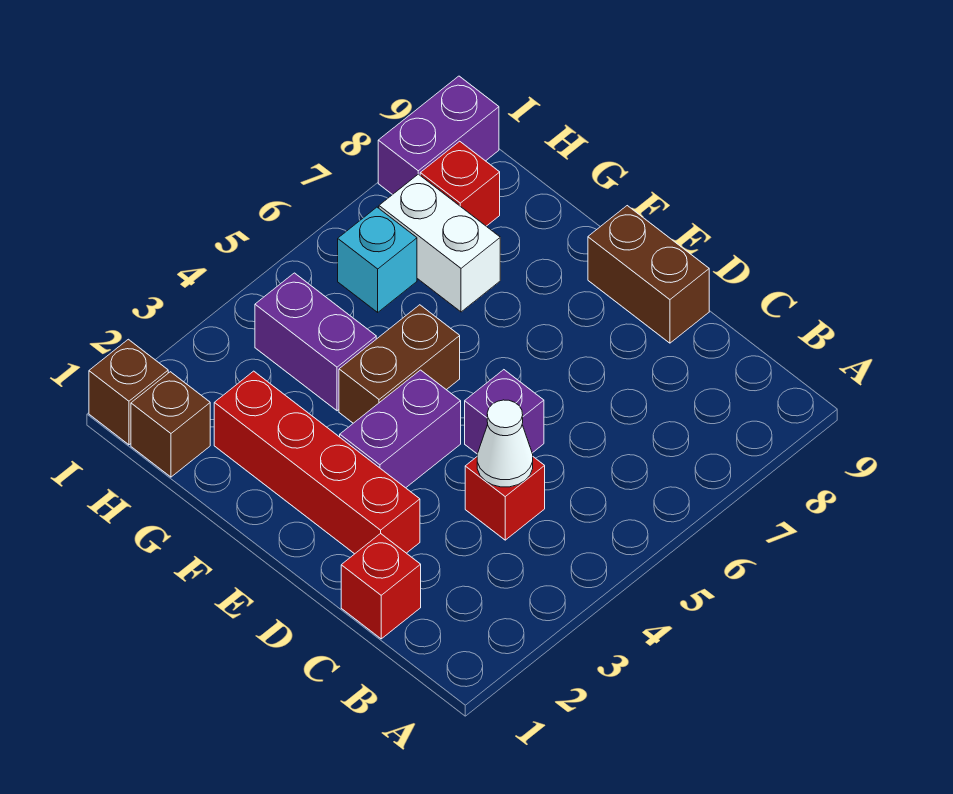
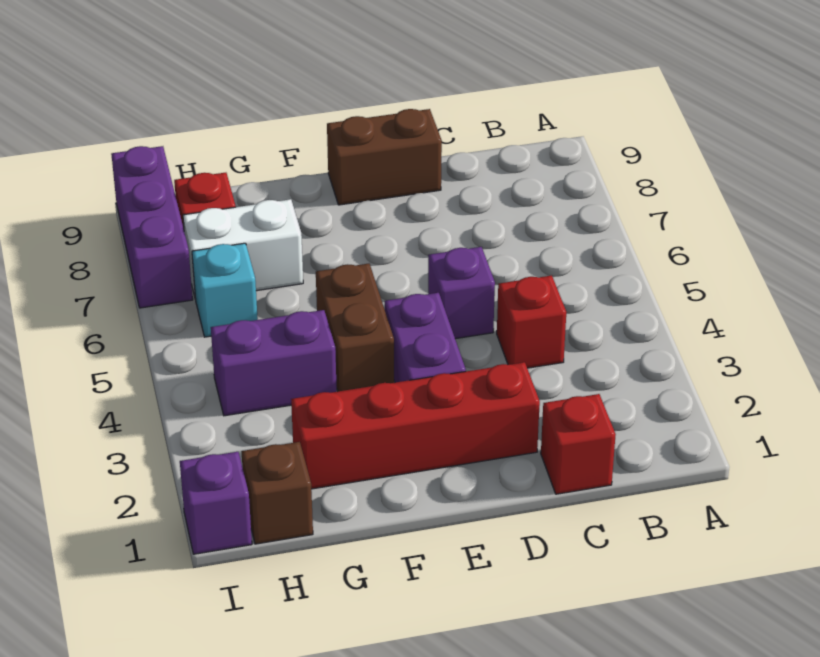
white cone C4 level 2 -> none
brown brick I1 level 1 -> purple brick I1 level 1
purple brick I8:I9 level 1 -> purple brick I7:I9 level 1

